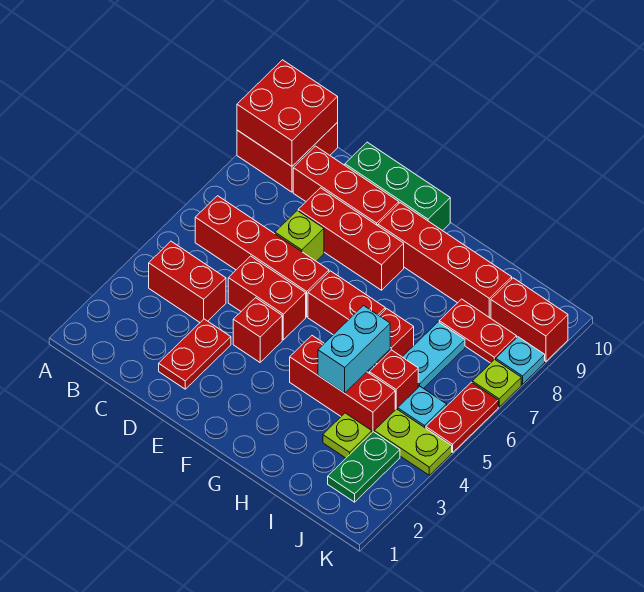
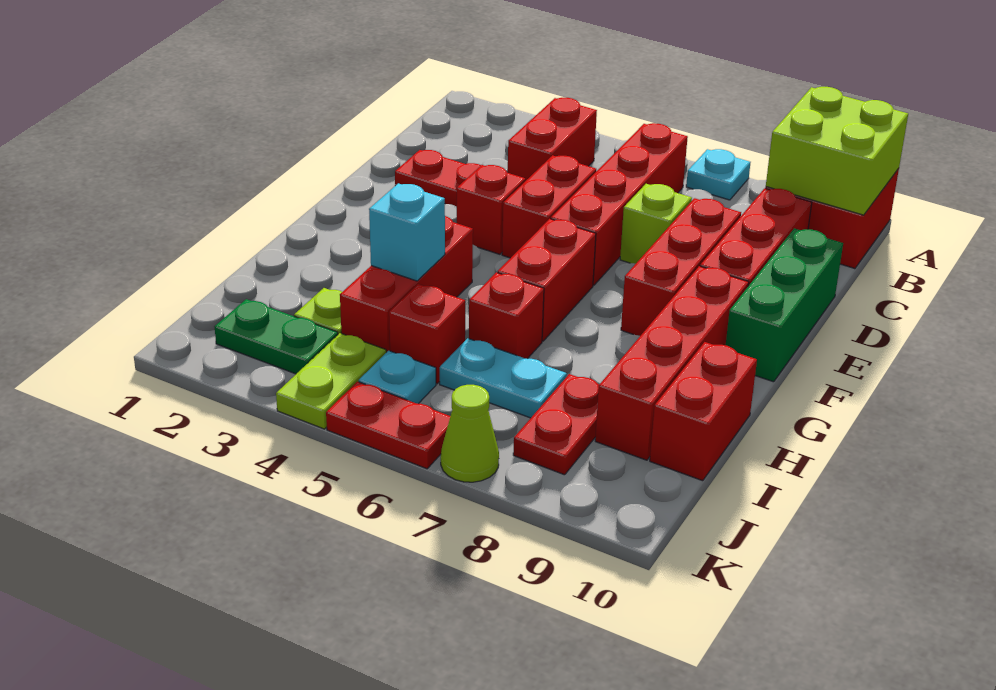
red brick A9:B10 level 2 -> lime brick A9:B10 level 2
cyan brick H4:H5 level 2 -> cyan brick H4 level 2
red brick J9:K9 level 1 -> red brick H10:I10 level 1
lime plate K7 level 1 -> lime cone K7 level 1
cyan plate K8 level 1 -> cyan plate A7 level 1

